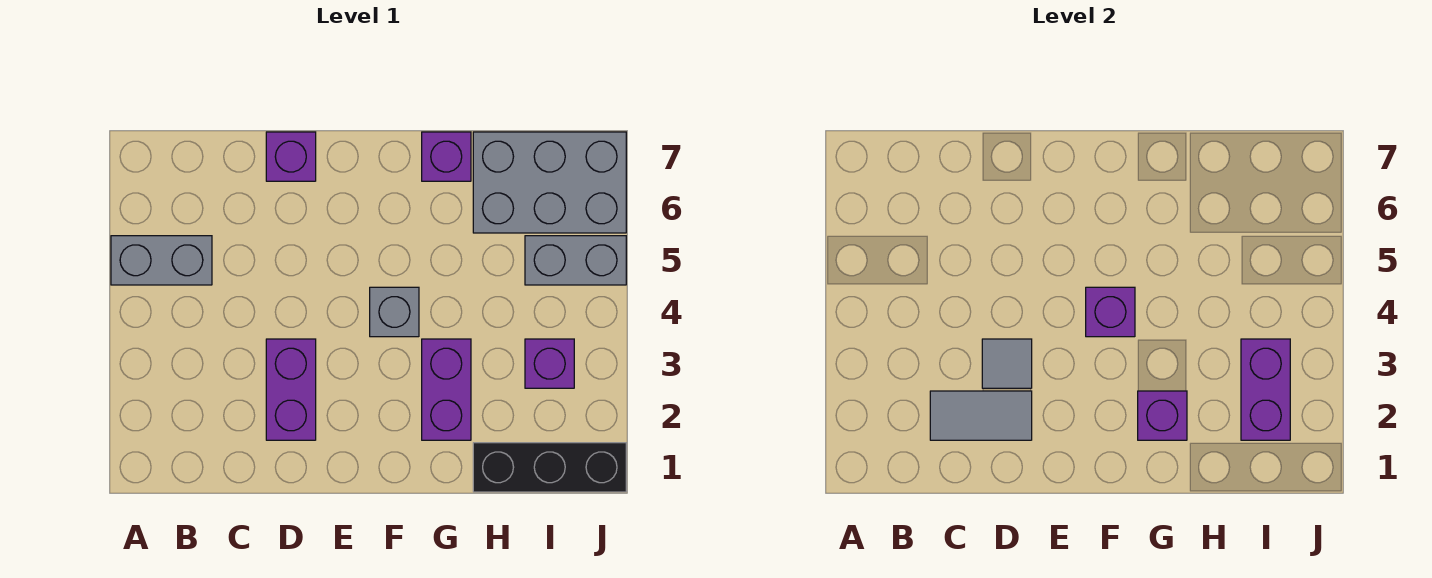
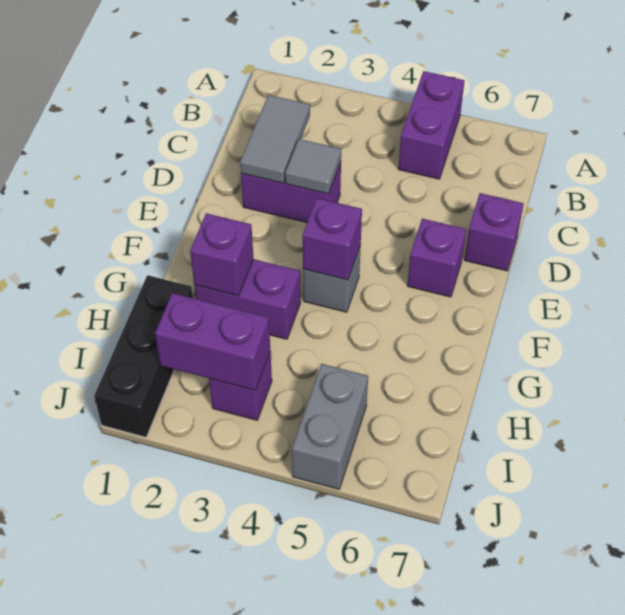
grey brick A5:B5 level 1 -> purple brick A5:B5 level 1
purple brick G7 level 1 -> purple brick E6 level 1
grey brick H6:J7 level 1 -> none

